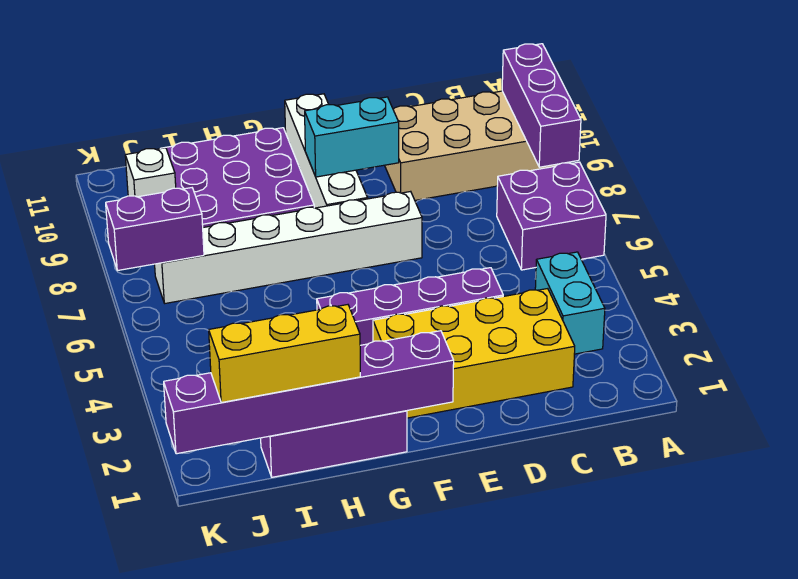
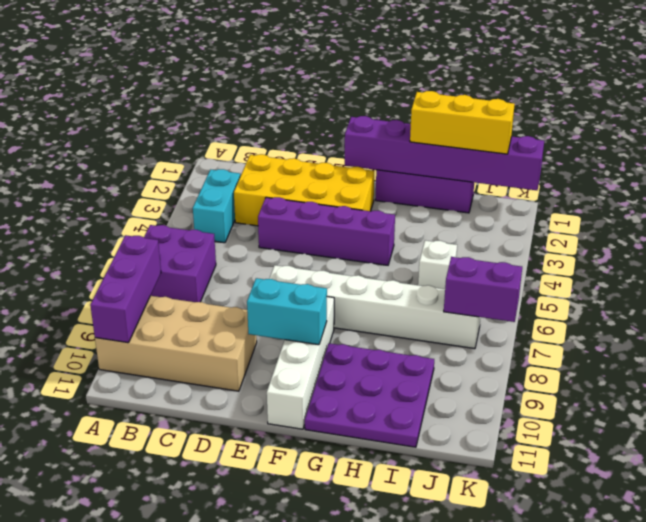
white brick J10 level 1 -> white brick I5 level 1

